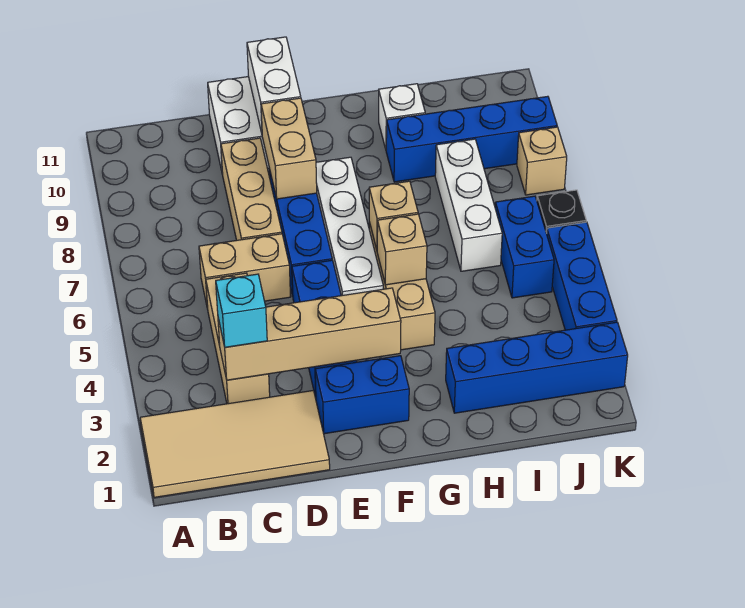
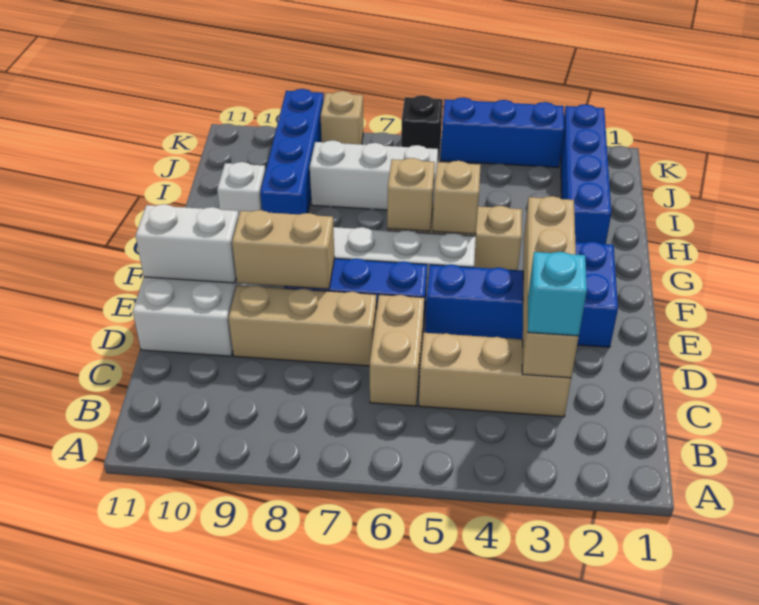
tan tile A1:D2 level 1 -> none
blue brick J5:J6 level 1 -> none

